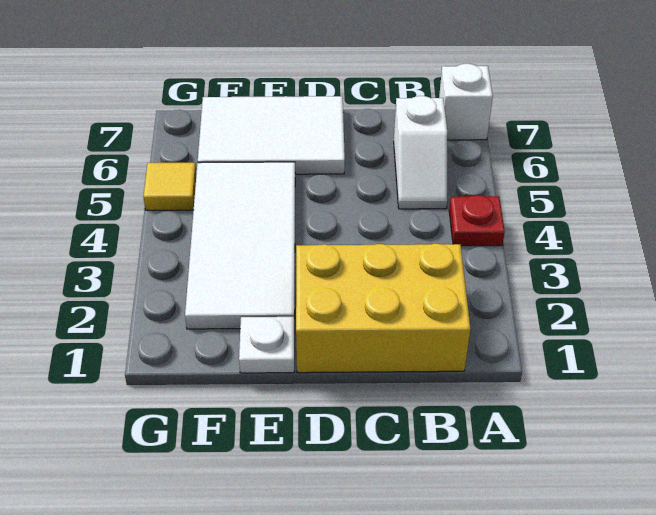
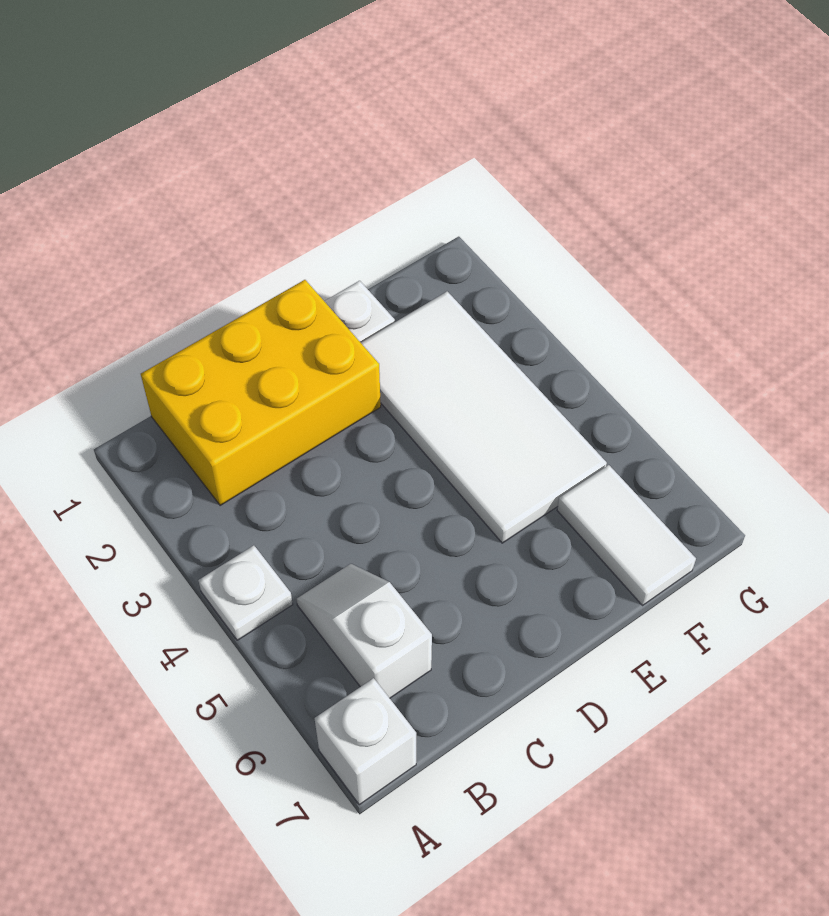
red plate A4 level 1 -> white plate A4 level 1
white tile D6:F7 level 1 -> white tile F6:F7 level 1
yellow tile G5 level 1 -> none

